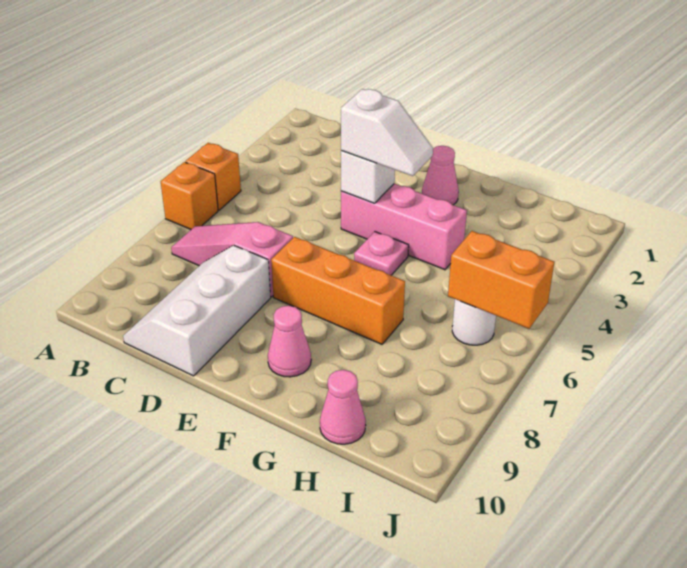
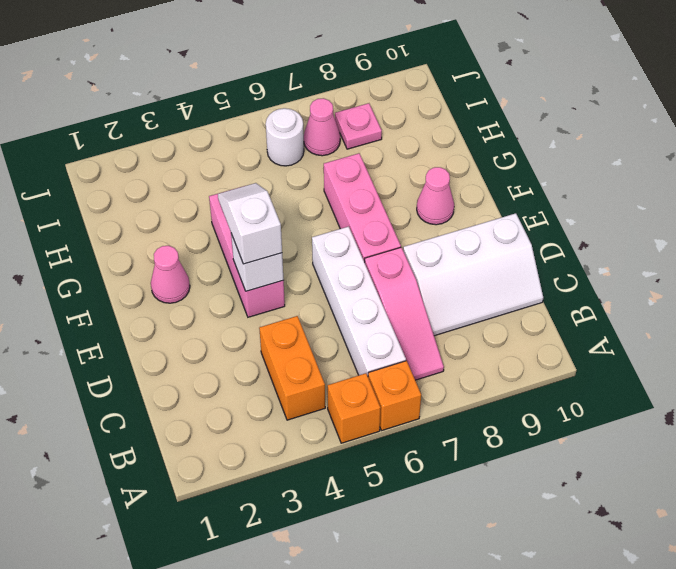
none -> white brick B6:E6 level 1
orange brick E7:G7 level 1 -> pink brick E7:G7 level 1
pink plate F5 level 1 -> pink plate I8 level 1
pink cone H10 level 1 -> pink cone I7 level 1
orange brick I6:J6 level 2 -> orange brick B4:C4 level 1

